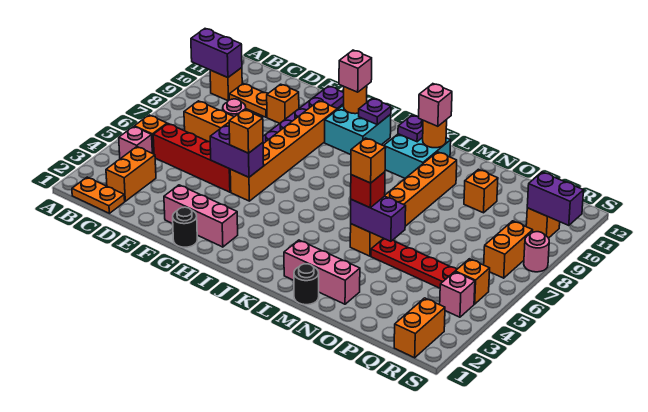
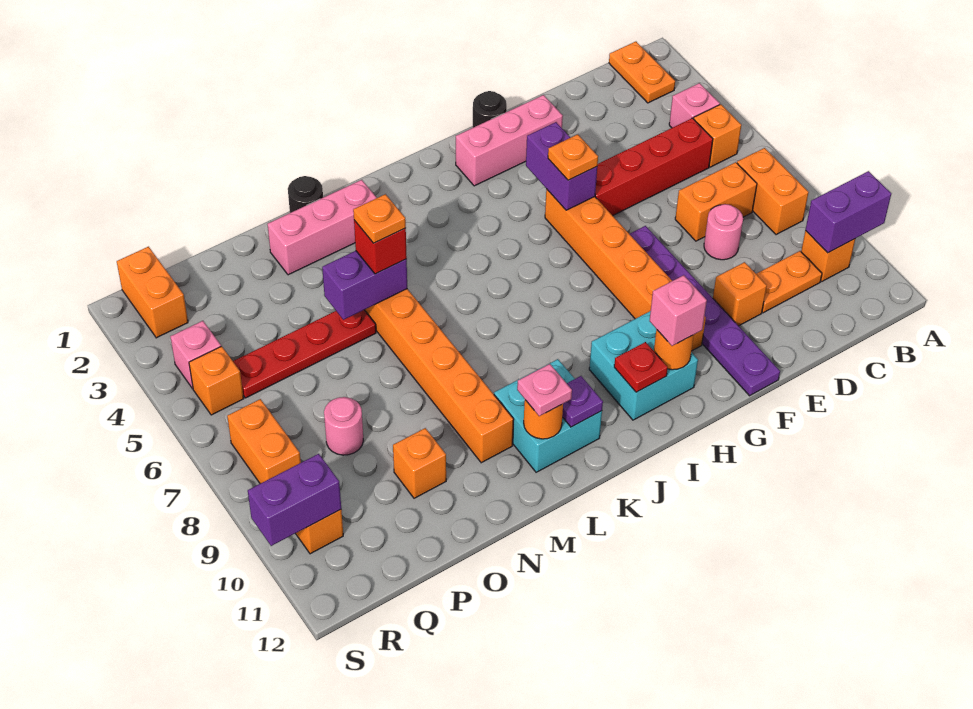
orange plate B1:C1 level 1 -> orange plate B1:B2 level 1
orange brick C2:C3 level 1 -> orange brick B7:B8 level 1
purple brick F5:G5 level 2 -> purple brick G4:G5 level 2
orange brick G5 level 3 -> orange plate G5 level 3
purple plate I11 level 2 -> red plate I11 level 2
pink brick L11 level 3 -> pink plate L11 level 3
orange brick M5 level 4 -> orange plate M5 level 4
pink round brick S8 level 1 -> pink round brick P8 level 1

